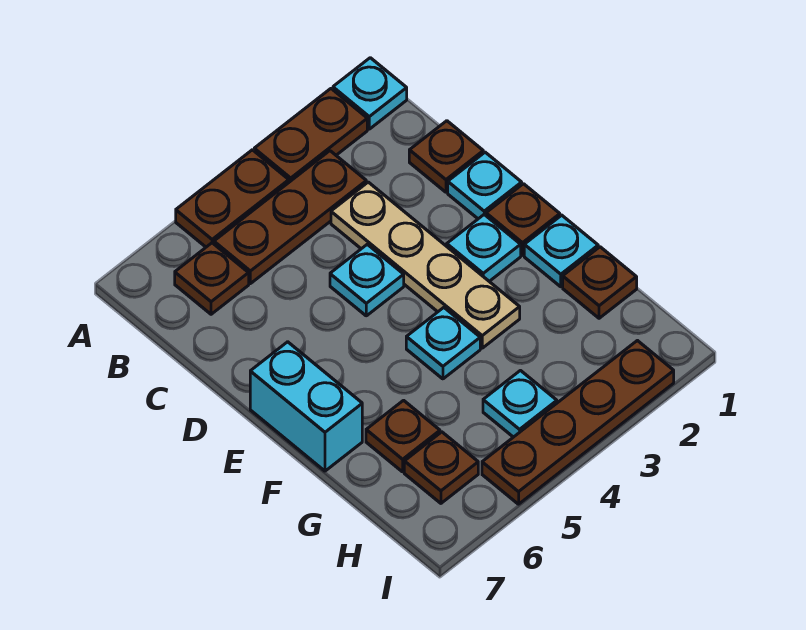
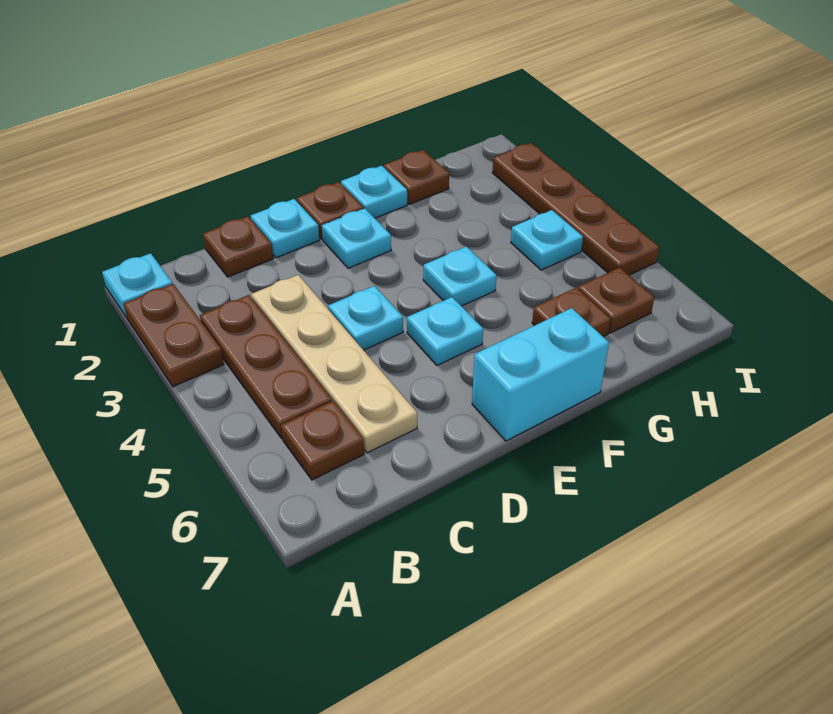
brown plate A4:A5 level 1 -> none
tan plate C3:F3 level 1 -> tan plate C3:C6 level 1
none -> cyan plate E5 level 1

